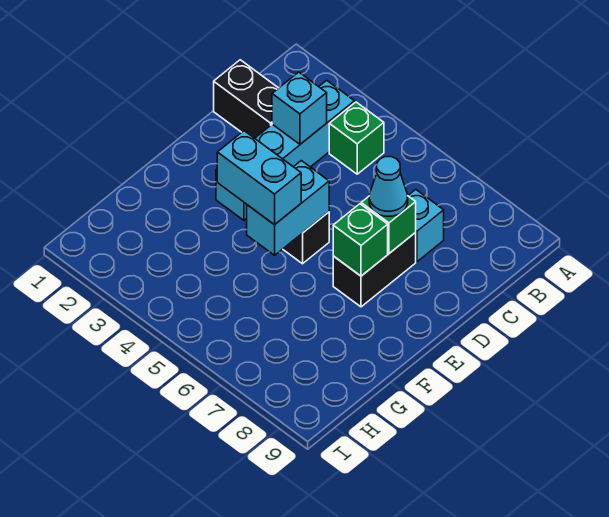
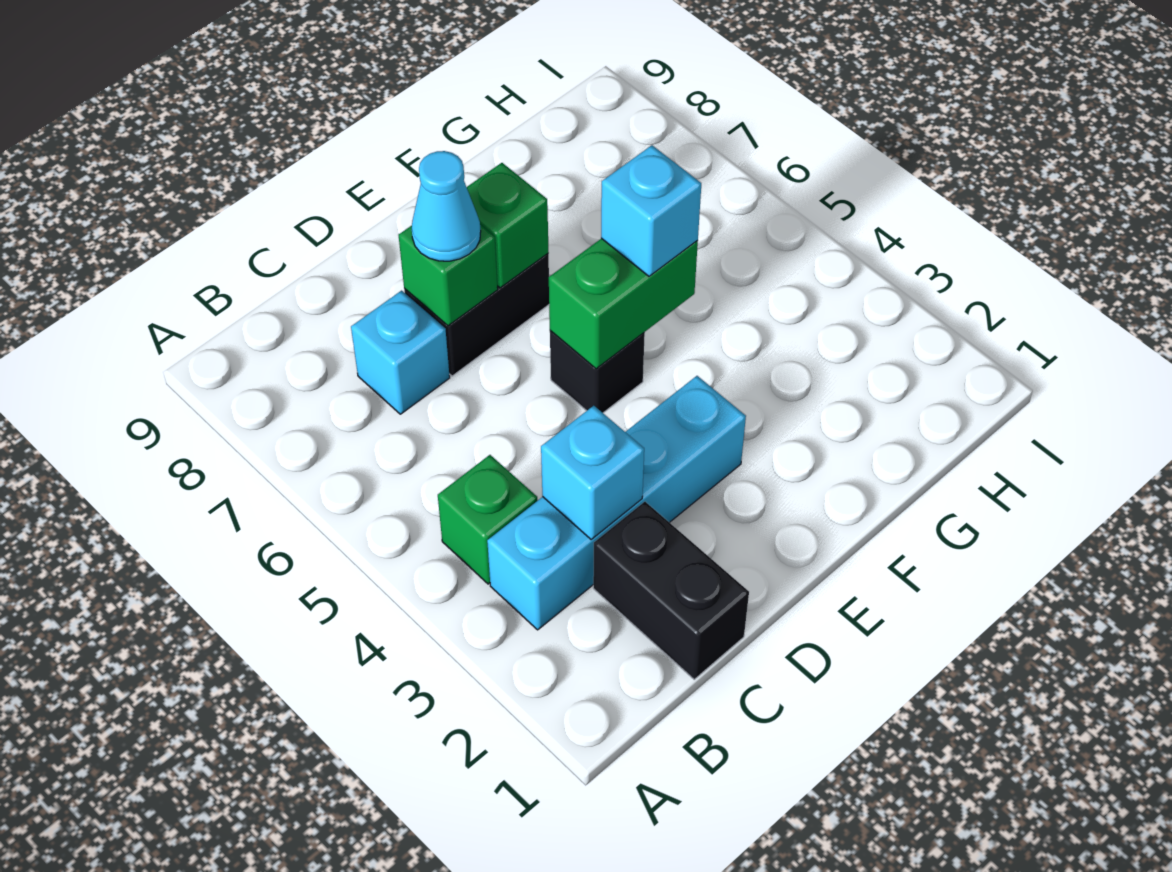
cyan brick E5:F5 level 2 -> green brick E5:F5 level 2
cyan brick F4:F5 level 3 -> cyan brick F5 level 3

